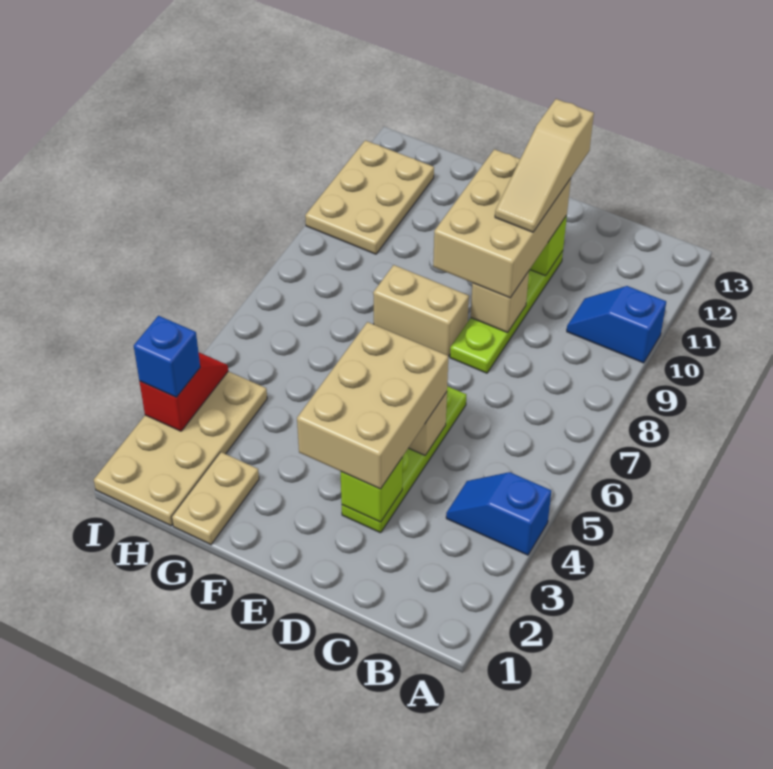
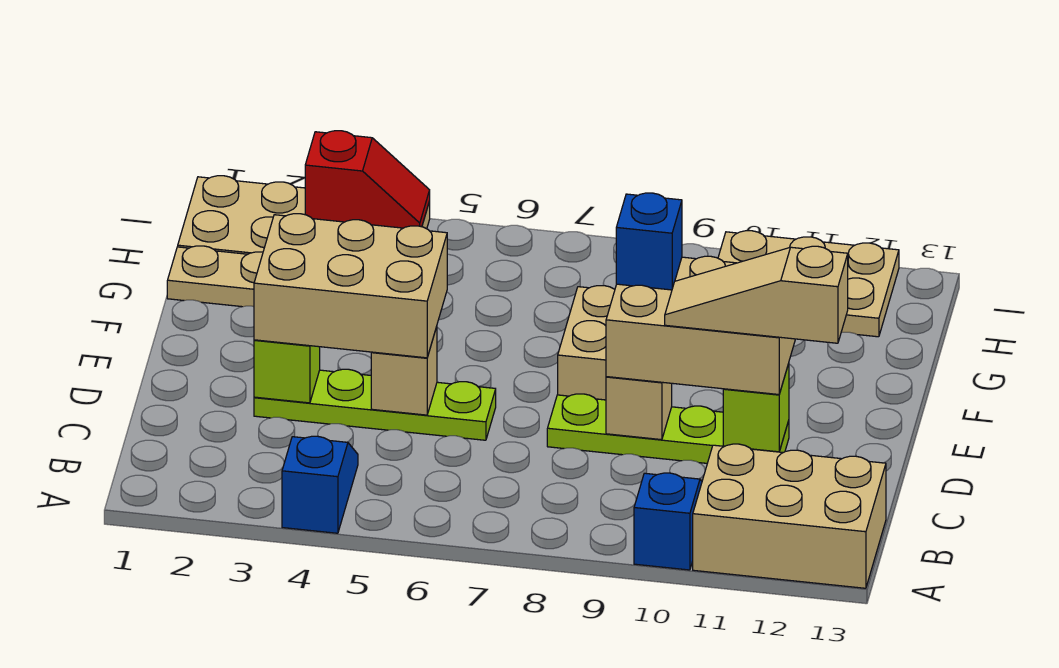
none -> tan brick A11:B13 level 1
blue brick I3 level 3 -> blue brick E9 level 4

